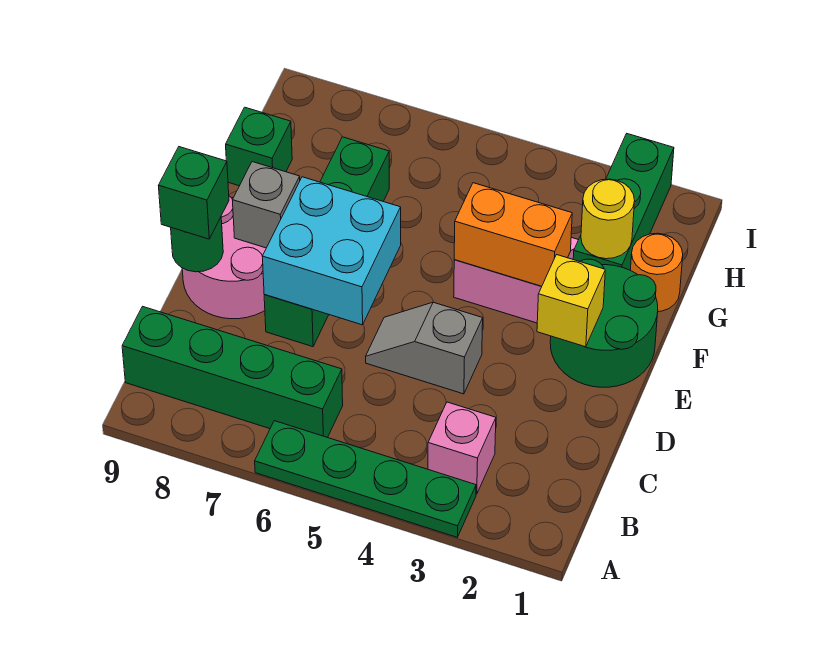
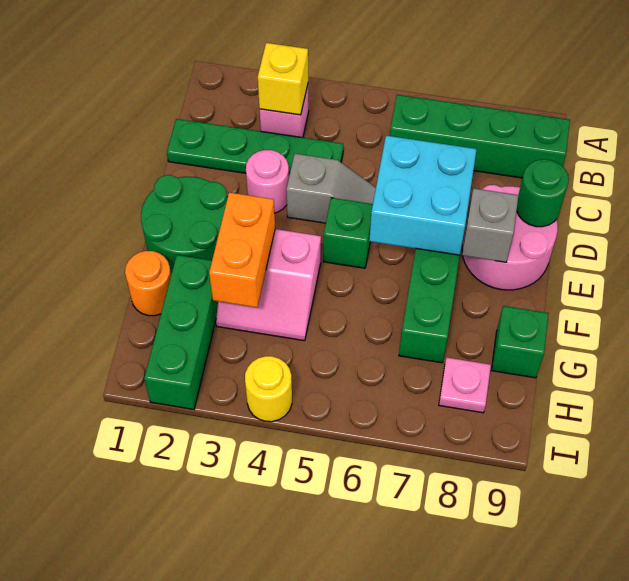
green plate A3:A6 level 1 -> green plate C1:C4 level 1
none -> pink round brick D3 level 1
green brick D9 level 3 -> green brick E5 level 1
yellow brick E2 level 2 -> yellow brick B3 level 2
orange brick F3:F4 level 2 -> orange brick F3:G3 level 2
yellow round brick G2 level 2 -> yellow round brick I4 level 1
none -> pink plate H8 level 1

